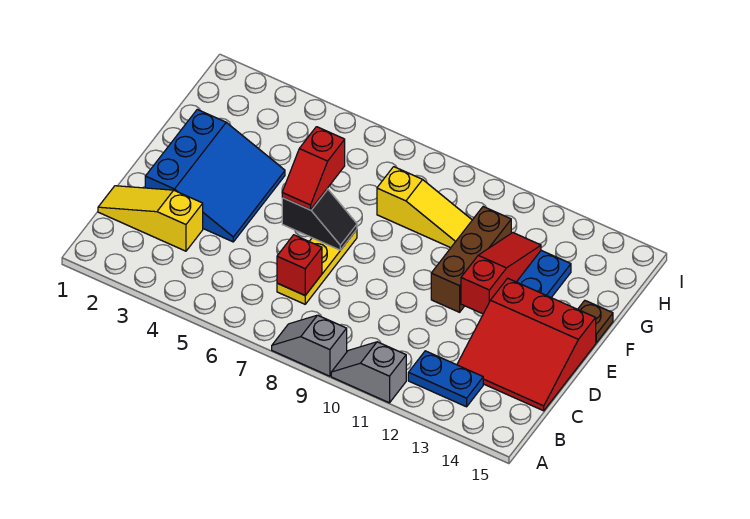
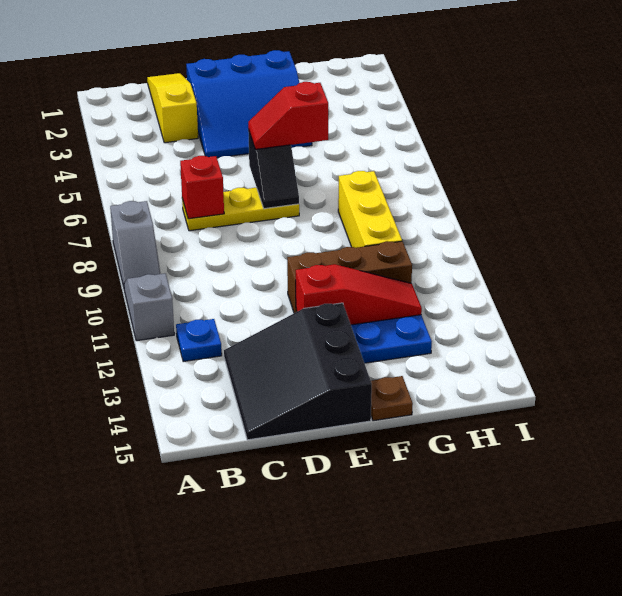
grey slope A8:A9 level 1 top 9 -> grey slope A8:A9 level 1 top 8
blue plate B12:B13 level 1 -> blue plate B12 level 1
red slope C13:E15 level 1 top E -> black slope C13:E15 level 1 top E
yellow slope G8:G10 level 1 top 8 -> yellow brick G8:G10 level 1

